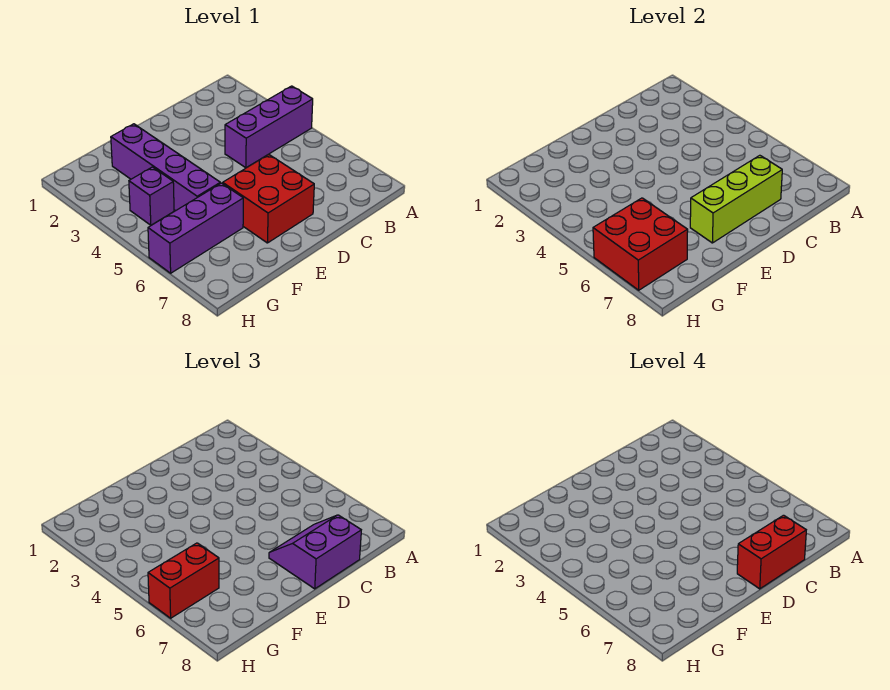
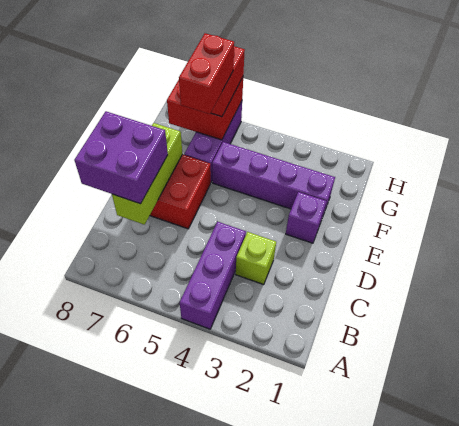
none -> lime brick C3 level 1
purple slope C7:D8 level 3 top 8 -> purple brick C7:D8 level 3
red brick C8:D8 level 4 -> red brick F6:G6 level 4
purple brick G4 level 1 -> purple brick E2 level 1

